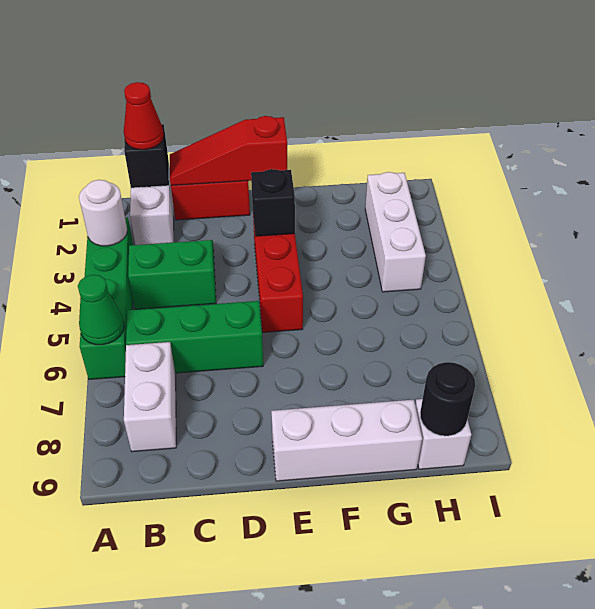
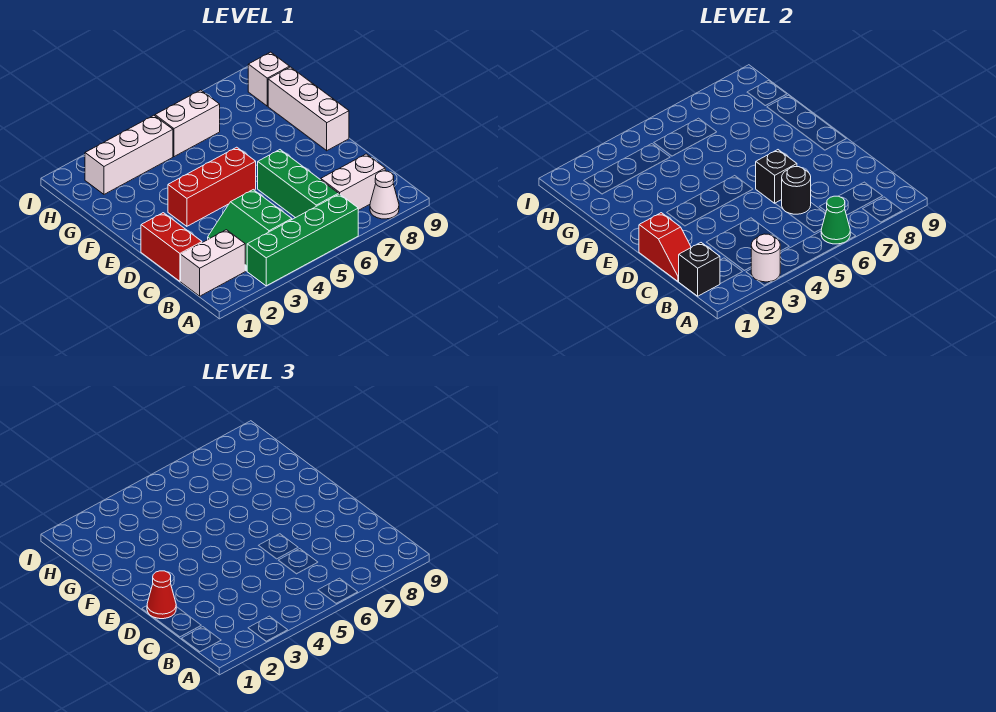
none -> white cone A8 level 1
red cone B1 level 3 -> red cone D1 level 3
red slope C1:E1 level 2 top E -> red slope C1:D1 level 2 top D
black brick E3 level 2 -> black brick D6 level 2
none -> white brick H5:H6 level 1
black round brick H9 level 2 -> black round brick C6 level 2

